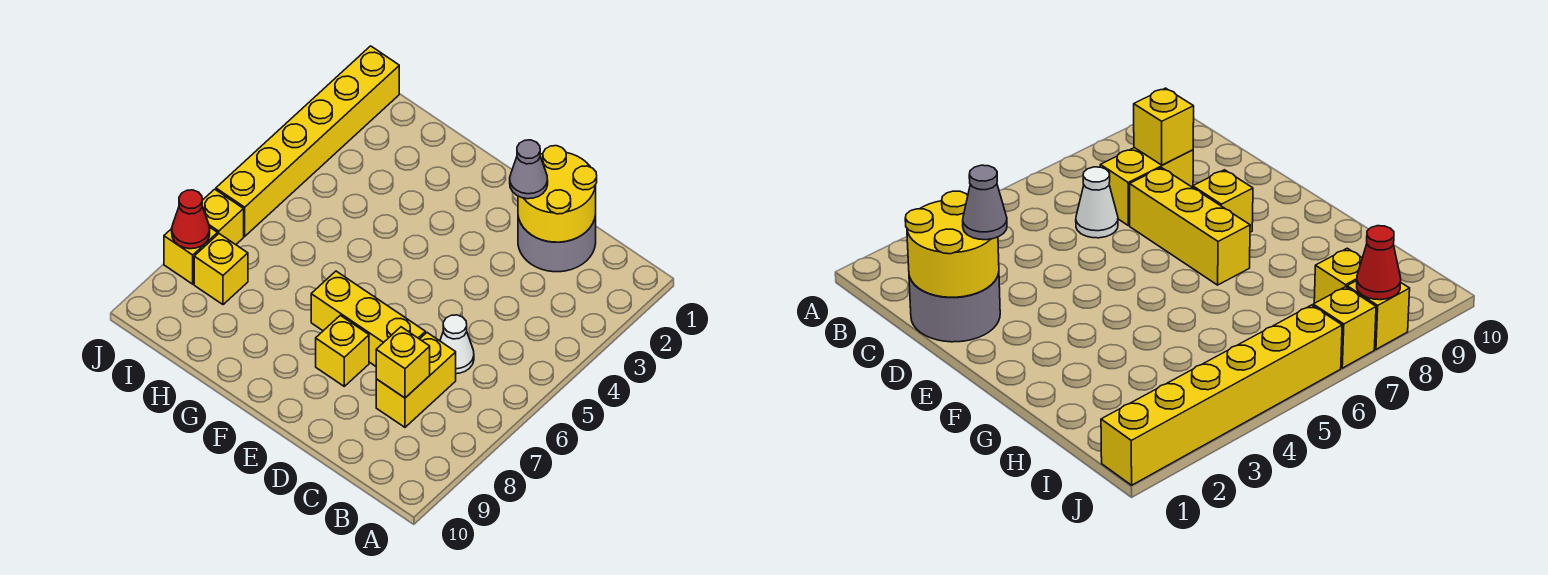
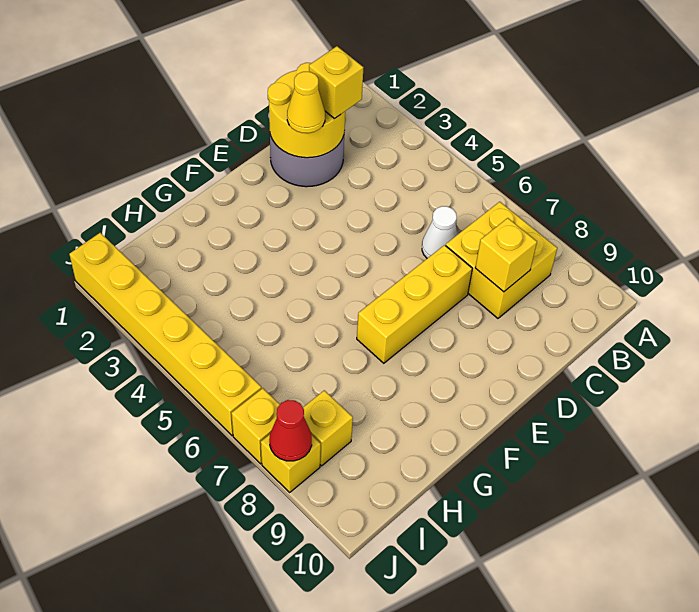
yellow brick C7:C8 level 1 -> yellow brick B7:C8 level 1
grey cone D2 level 3 -> yellow cone D2 level 3
yellow brick E8 level 1 -> yellow brick C2 level 3

